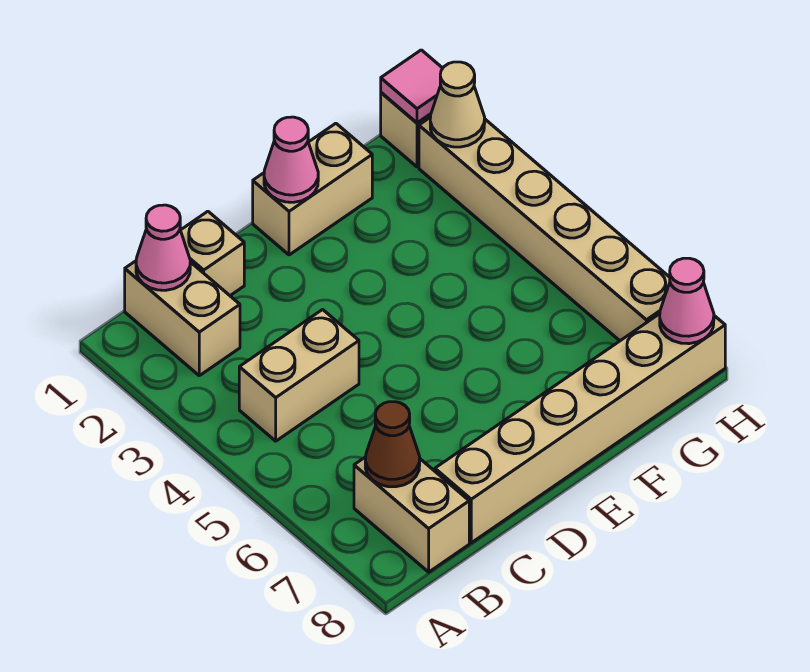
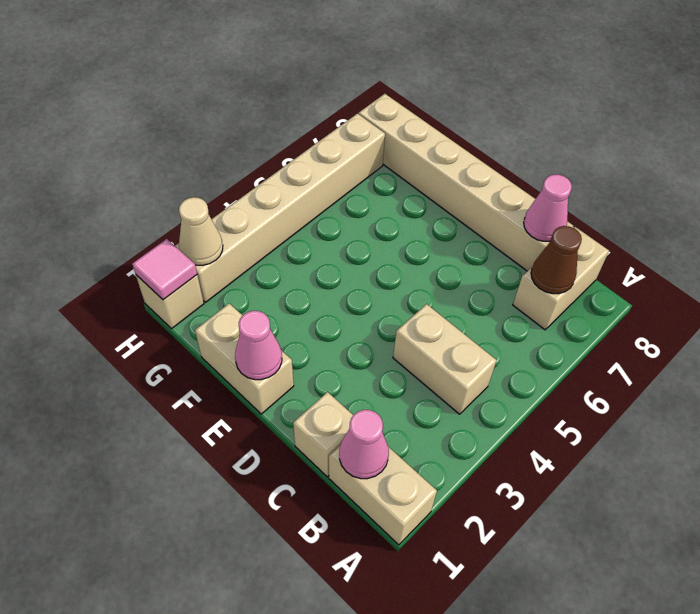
tan brick B1:B2 level 1 -> tan brick A1:B1 level 1
pink cone H8 level 2 -> pink cone C8 level 2

